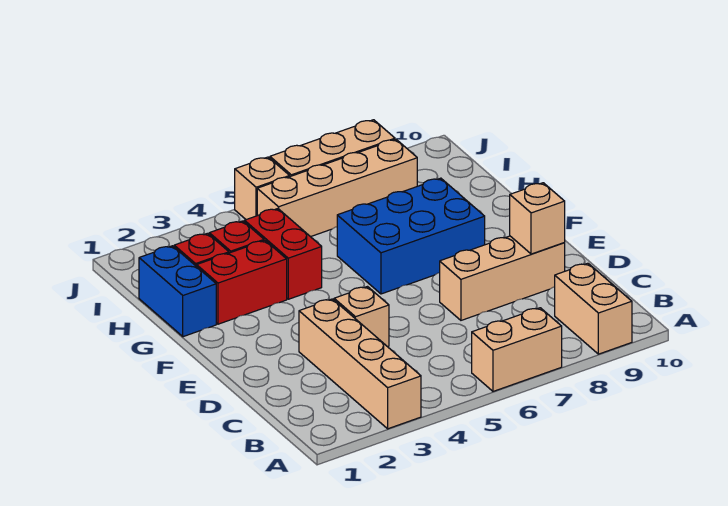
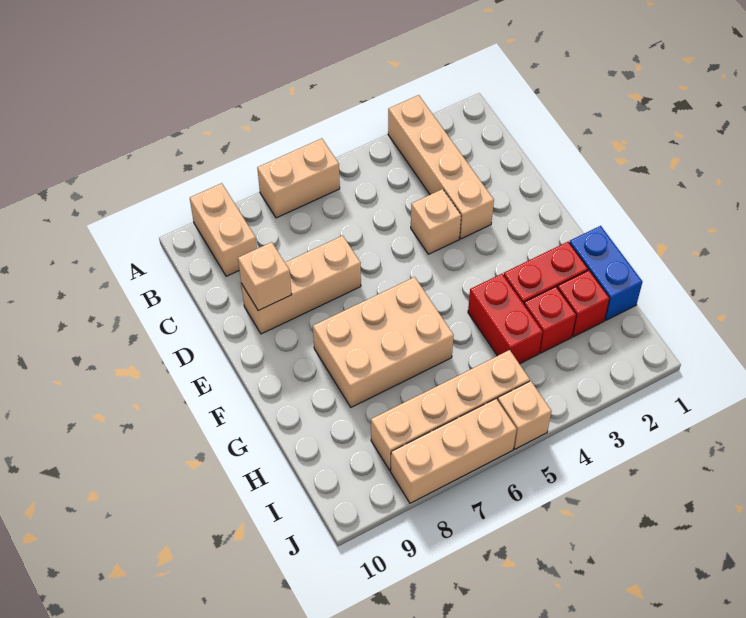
blue brick F6:G8 level 1 -> tan brick F6:G8 level 1

